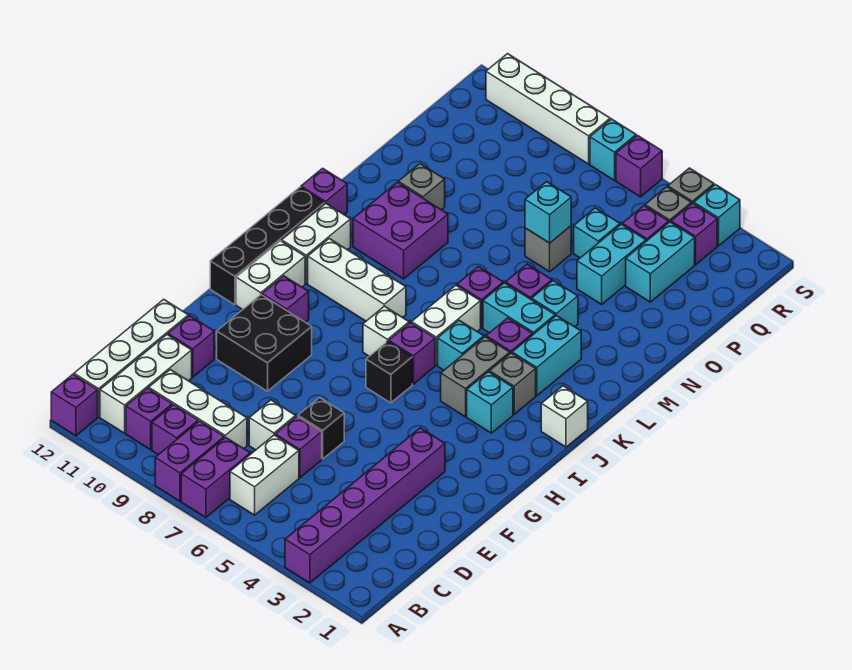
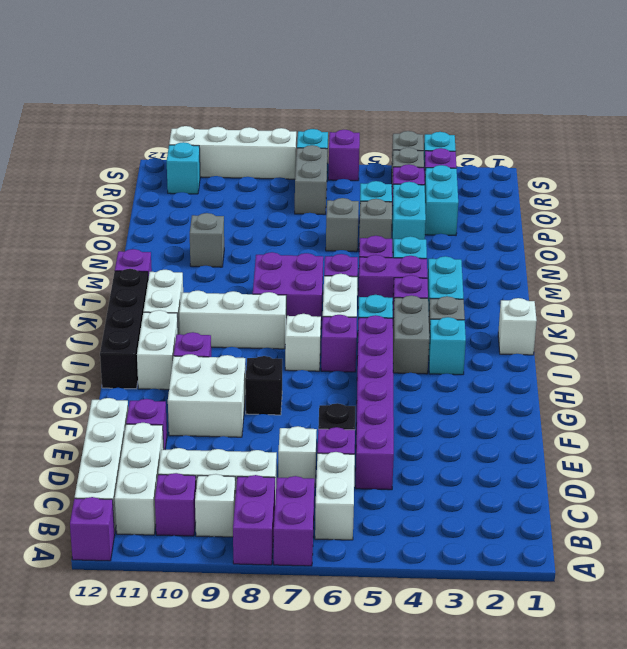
purple brick A3:F3 level 1 -> purple brick D5:I5 level 1
purple brick B9 level 1 -> white brick B9 level 1
black brick F9:G10 level 1 -> white brick F9:G10 level 1
black brick H6 level 1 -> black brick G8 level 1
cyan brick L4:L5 level 1 -> purple brick L4:L5 level 1
purple brick L9:M10 level 1 -> purple brick K7:L8 level 1
none -> grey brick O5 level 1
cyan brick O6 level 2 -> cyan brick R11 level 1
none -> grey brick Q7:R7 level 1

